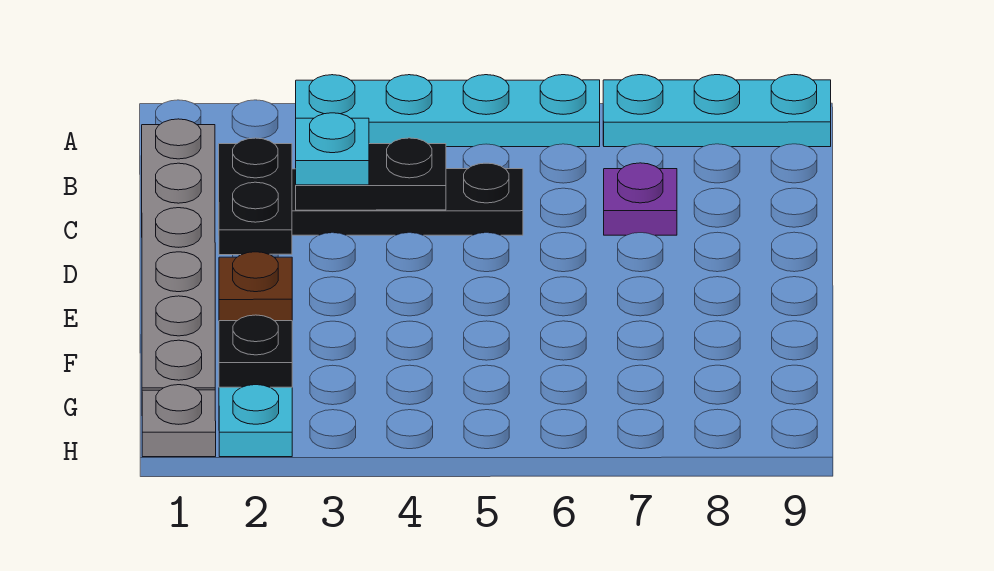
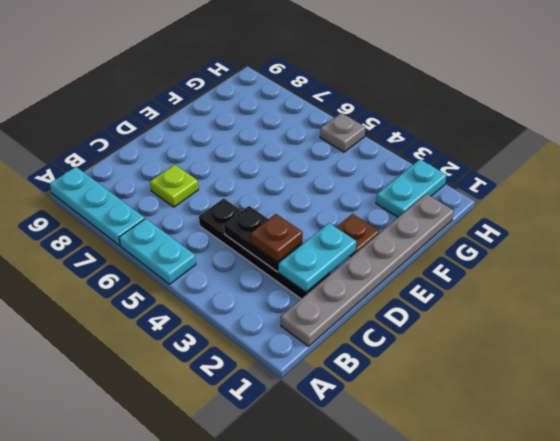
cyan plate A3:A6 level 1 -> cyan plate A5:A6 level 1
black plate C2:D2 level 2 -> cyan plate C2:D2 level 2
cyan plate C3 level 3 -> brown plate C3 level 3
purple plate C7 level 1 -> lime plate C7 level 1
black plate G2 level 2 -> none
grey plate H1 level 1 -> grey plate H5 level 1

